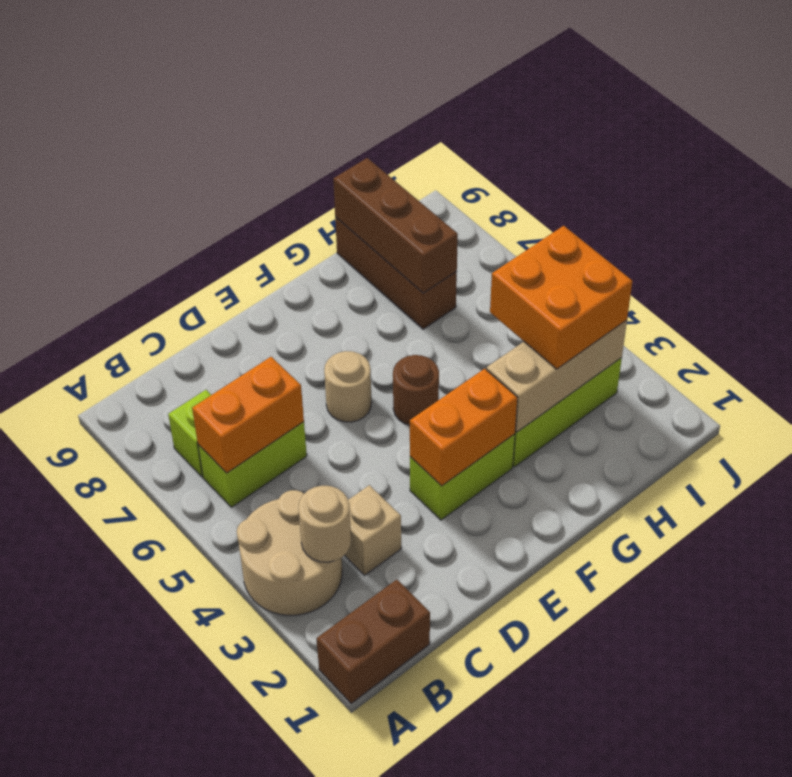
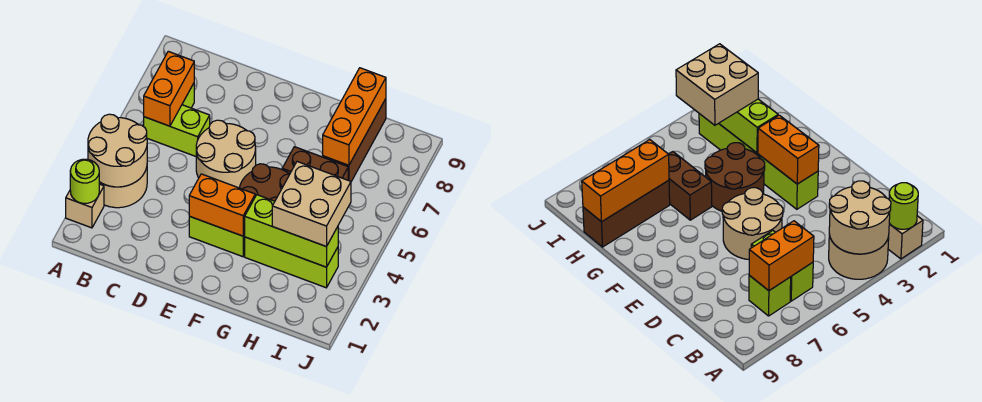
brown brick A1:B1 level 1 -> brown brick G6:H6 level 1
none -> lime round brick A2 level 2
tan round brick B3 level 2 -> tan round brick A3:B4 level 2
orange brick B6:C6 level 2 -> orange brick B6:B7 level 2
tan brick C3 level 1 -> tan brick A2 level 1
tan round brick E6 level 1 -> tan round brick D5:E6 level 1
brown round brick F5 level 1 -> brown round brick F4:G5 level 1
tan brick G3:I3 level 2 -> lime brick G3:I3 level 2
orange brick H3:I4 level 3 -> tan brick H3:I4 level 3
brown brick H7:H9 level 2 -> orange brick H7:H9 level 2

